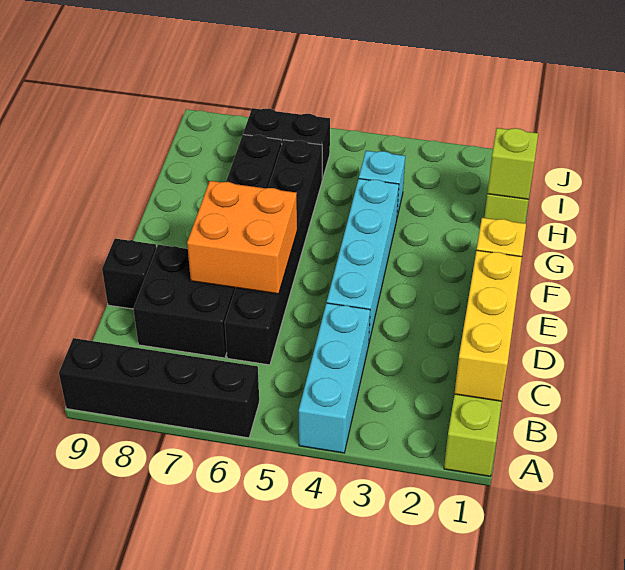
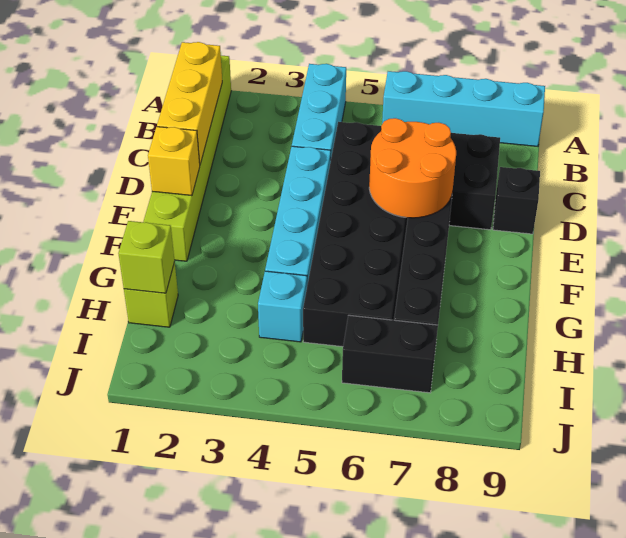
black brick A6:A9 level 1 -> cyan brick A6:A9 level 1
black brick C6:H6 level 1 -> black brick C5:H6 level 1
orange brick D6:E7 level 2 -> orange round brick D6:E7 level 2

